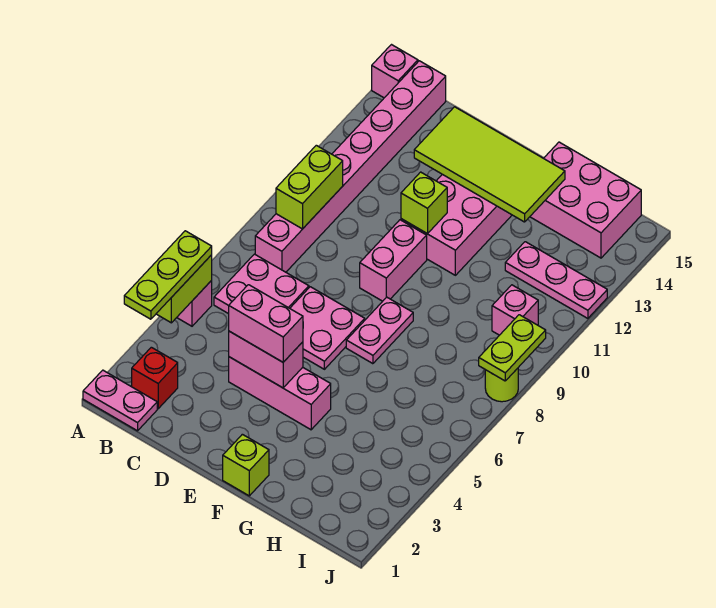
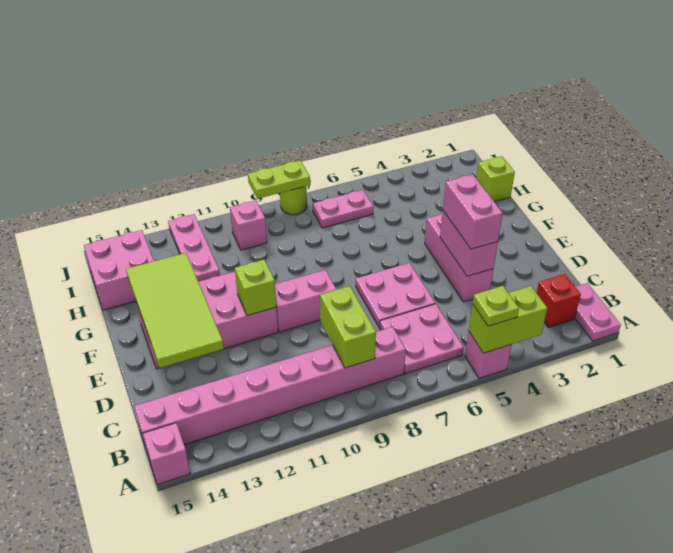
lime plate A3:A5 level 3 -> lime plate A5 level 3
lime brick B9:B10 level 2 -> lime brick B9:C9 level 2
lime brick F1 level 1 -> lime brick H1 level 1
pink plate F7:F8 level 1 -> pink plate I6:I7 level 1
pink brick G14:I15 level 1 -> pink brick H14:I15 level 1

